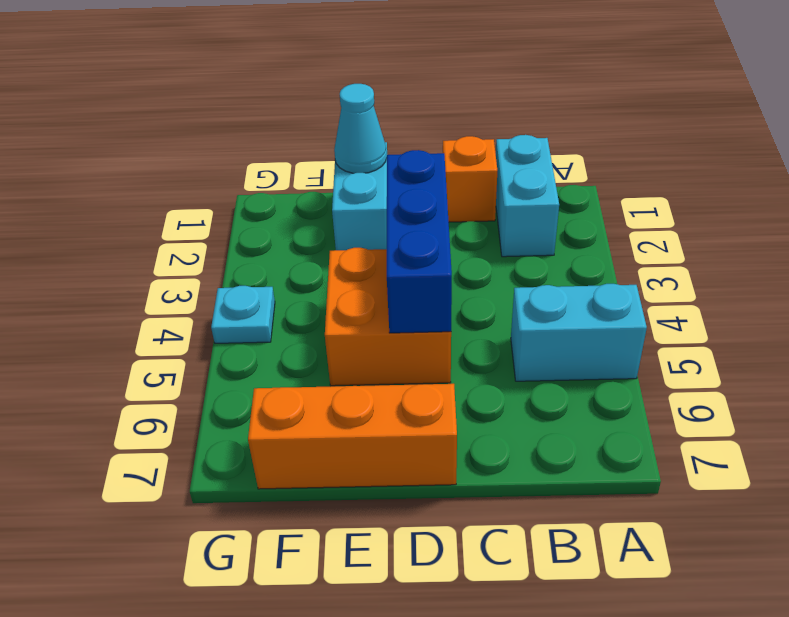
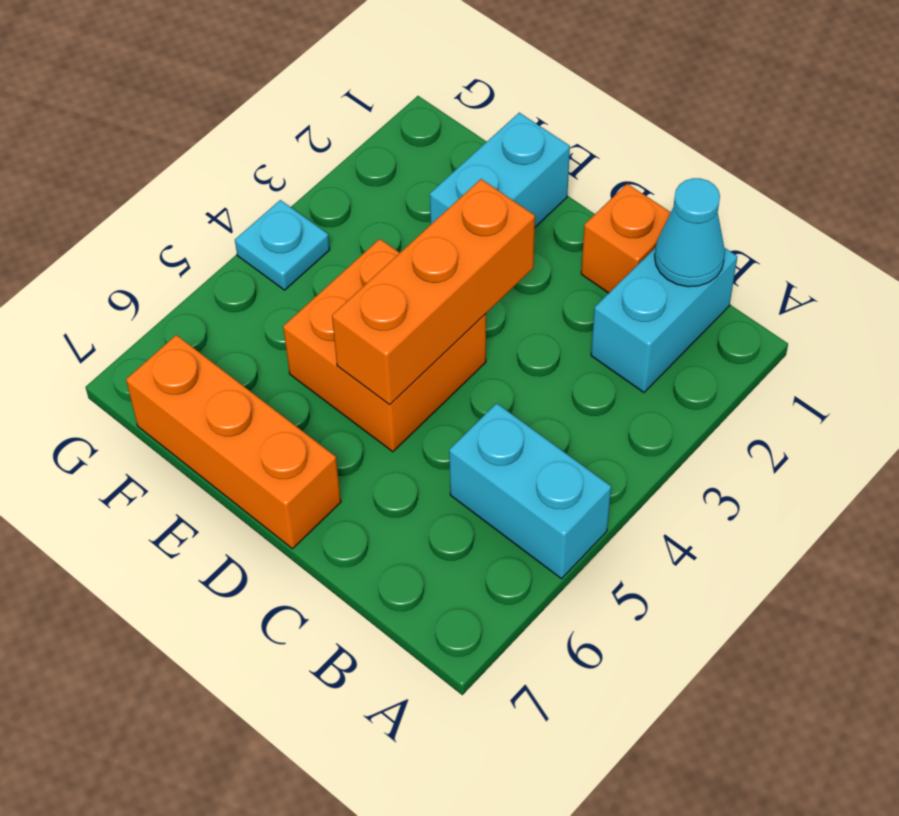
blue brick D3:D5 level 2 -> orange brick D3:D5 level 2
cyan cone E1 level 2 -> cyan cone B1 level 2

